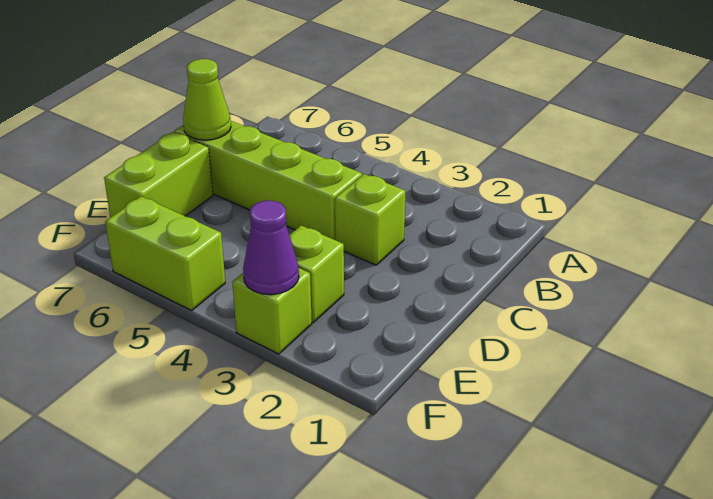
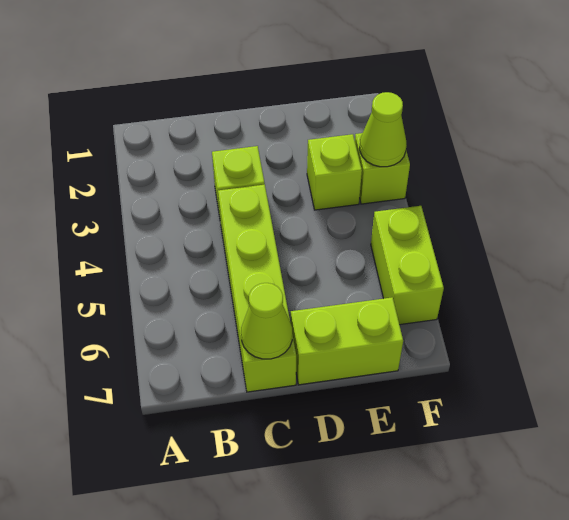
purple cone F3 level 2 -> lime cone F3 level 2

